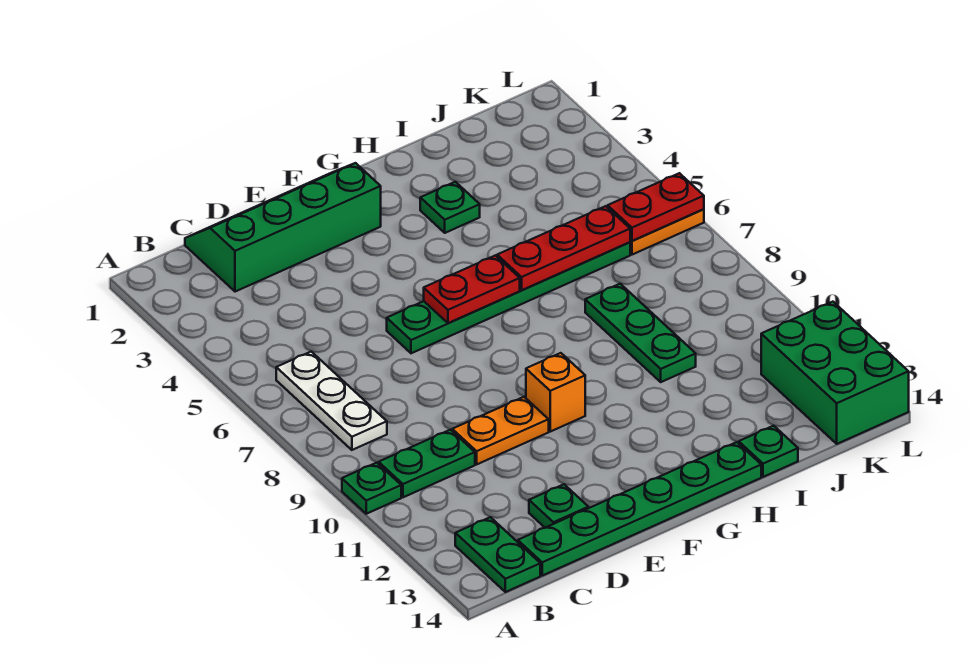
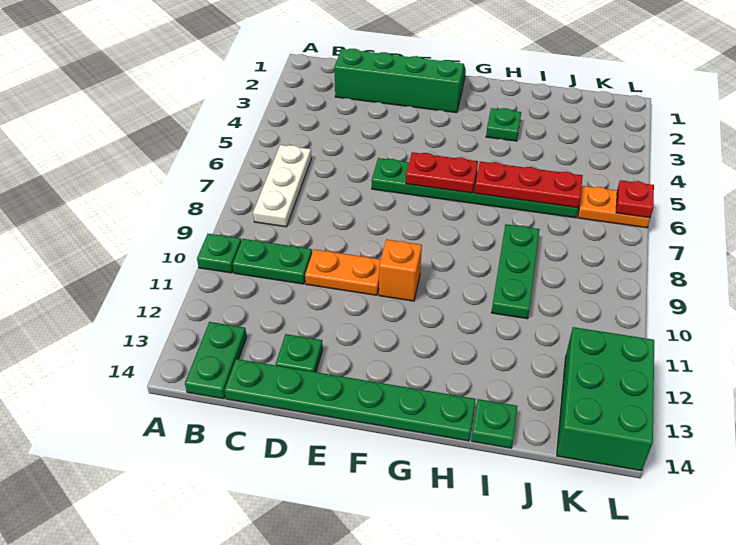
red plate K6:L6 level 2 -> red plate L6 level 2

